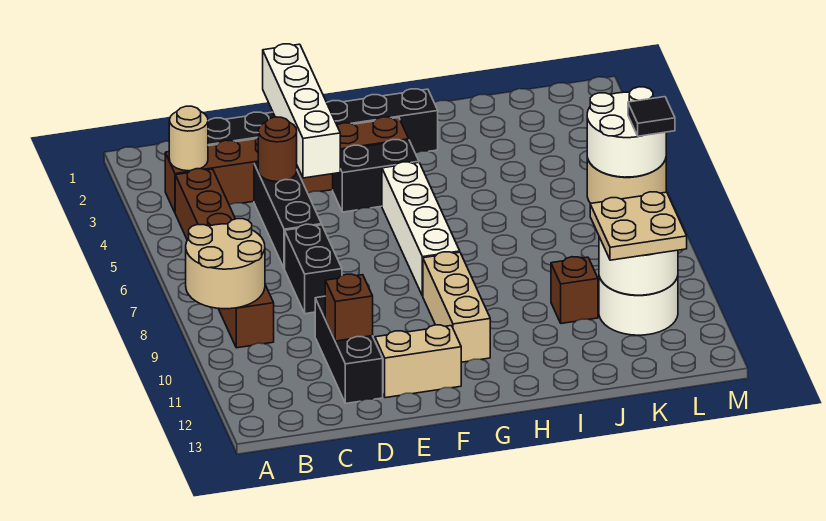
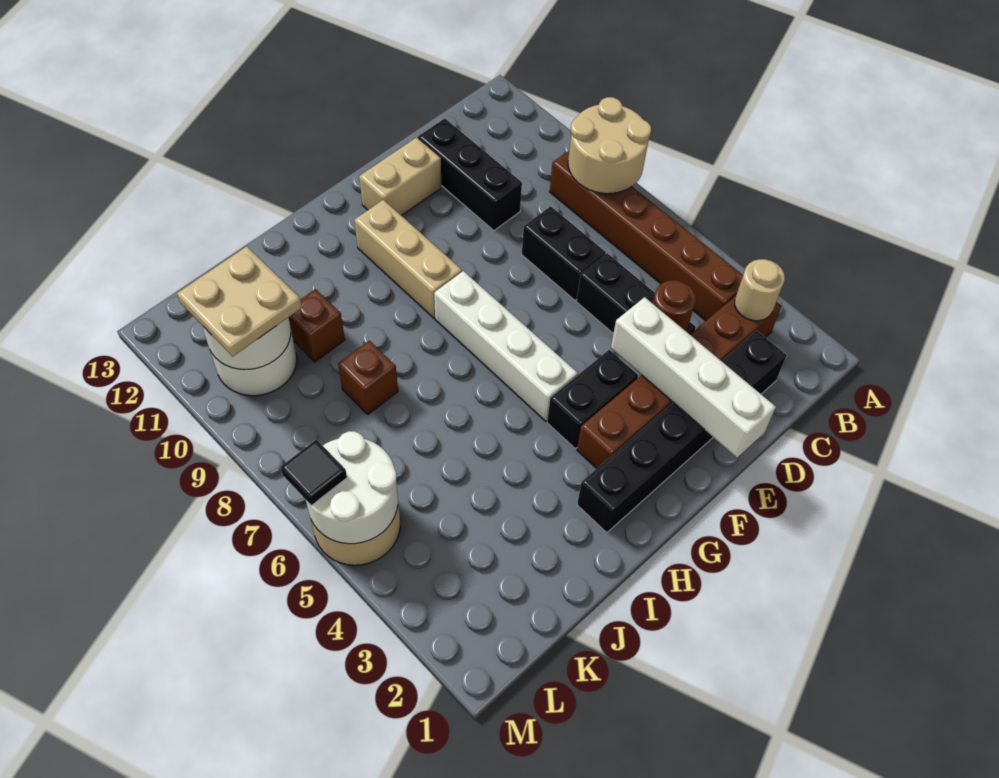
brown brick D11 level 2 -> brown brick J8 level 1

